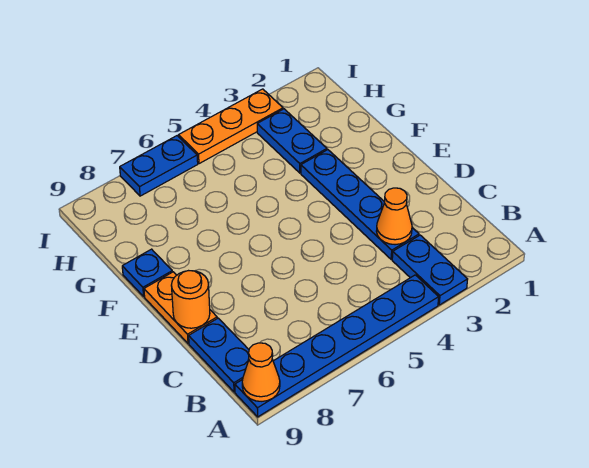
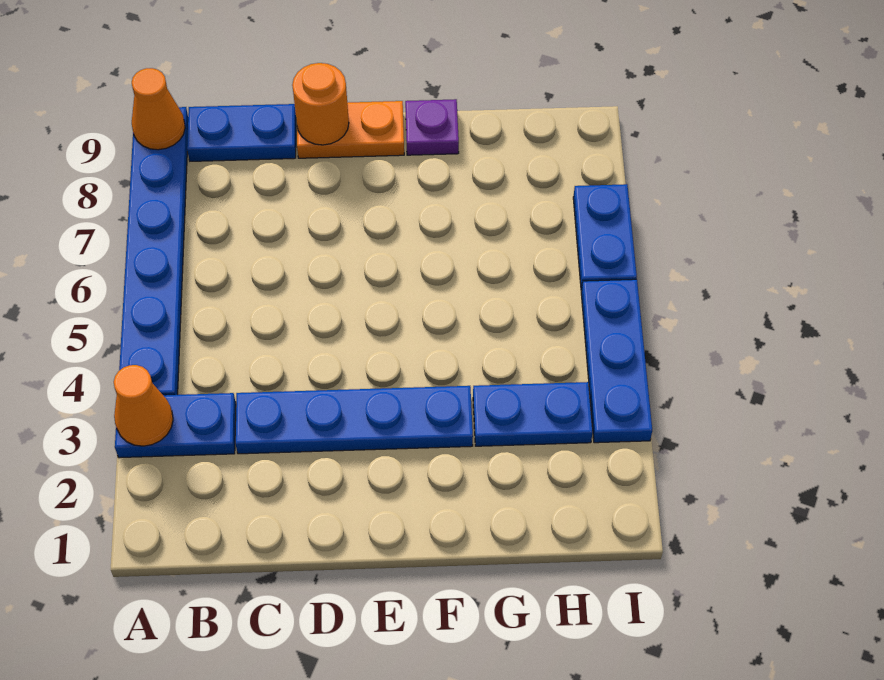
orange cone C3 level 2 -> orange cone A3 level 2
blue plate F9 level 1 -> purple plate F9 level 1
orange plate I3:I5 level 1 -> blue plate I3:I5 level 1

